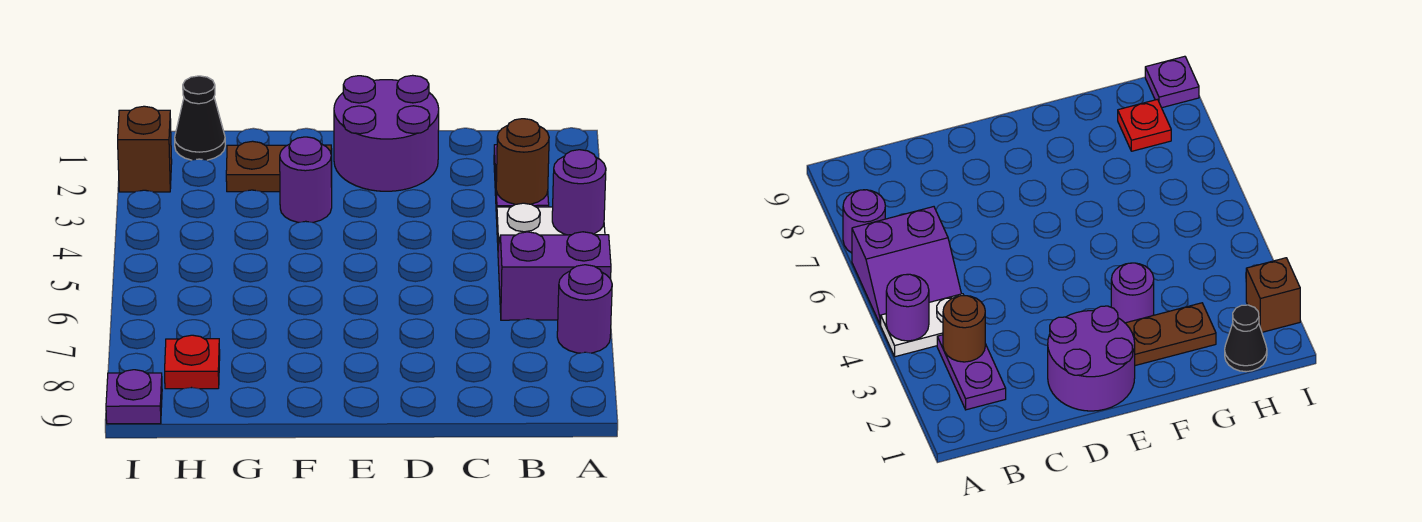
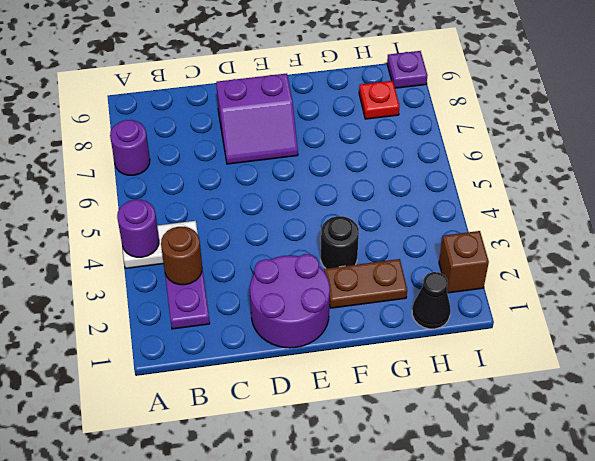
purple slope A5:B6 level 1 top 6 -> purple slope D7:E8 level 1 top 8
purple round brick F3 level 1 -> black round brick F3 level 1

